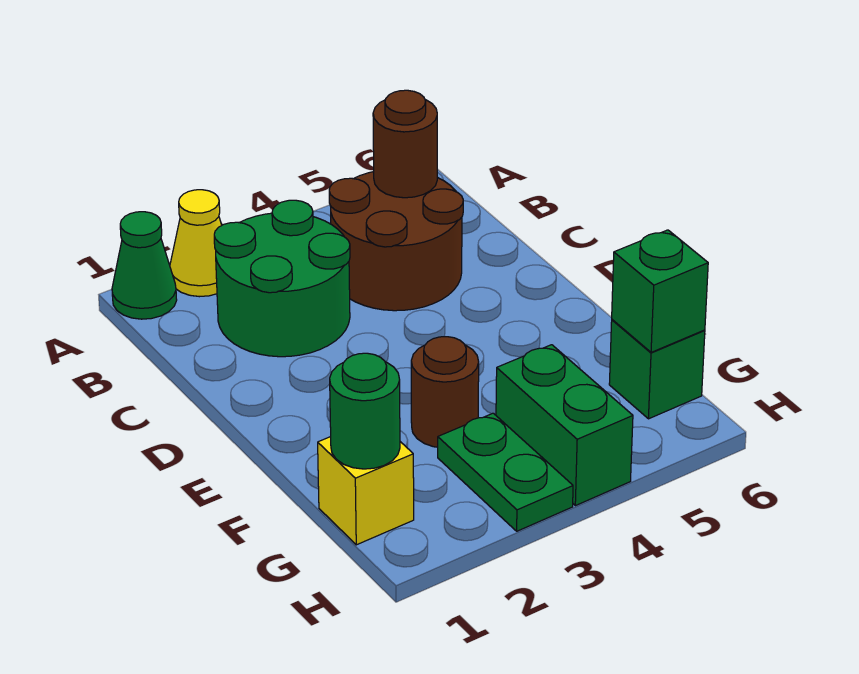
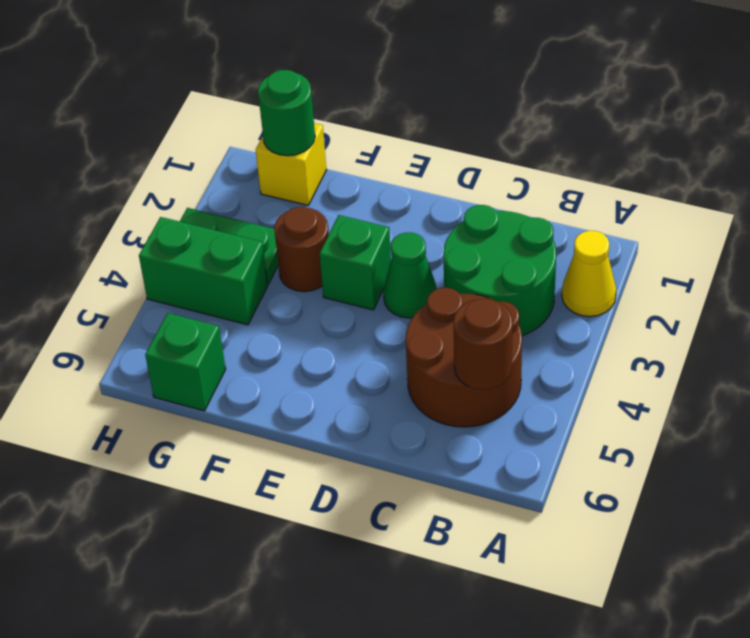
green cone A1 level 1 -> green cone D3 level 1
green brick G6 level 2 -> green brick E3 level 1

